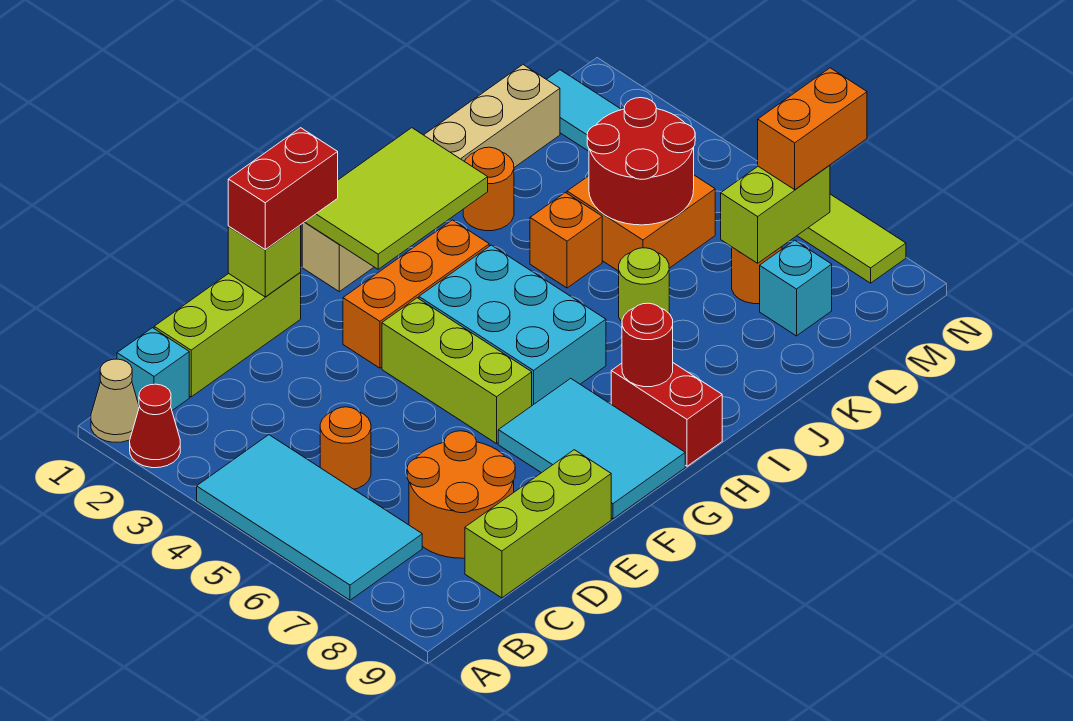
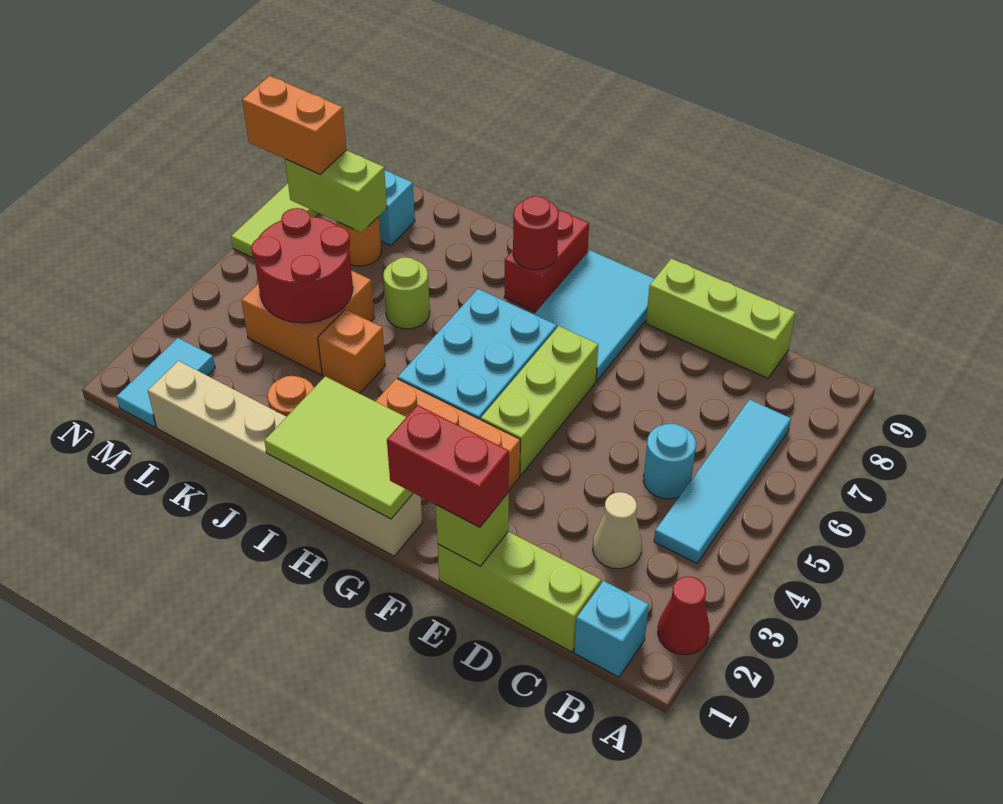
tan cone A1 level 1 -> tan cone C3 level 1
cyan tile A4:B7 level 1 -> cyan tile B4:B7 level 1
orange round brick C5 level 1 -> cyan round brick C5 level 1
orange round brick C7:D8 level 1 -> none

